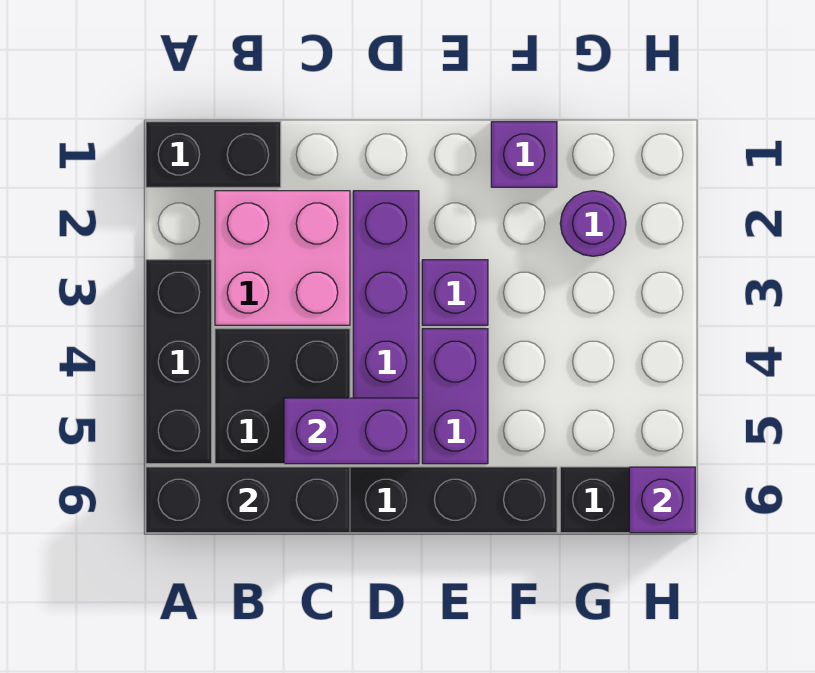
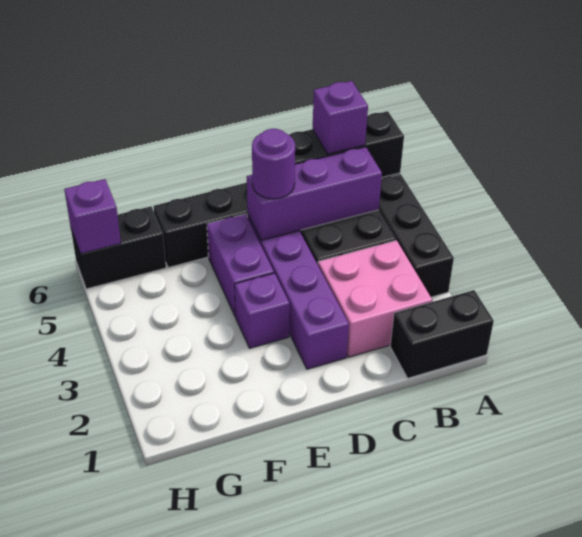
purple brick C5:D5 level 2 -> purple brick B5:D5 level 2
purple brick F1 level 1 -> purple brick B6 level 3
purple round brick G2 level 1 -> purple round brick D5 level 3

